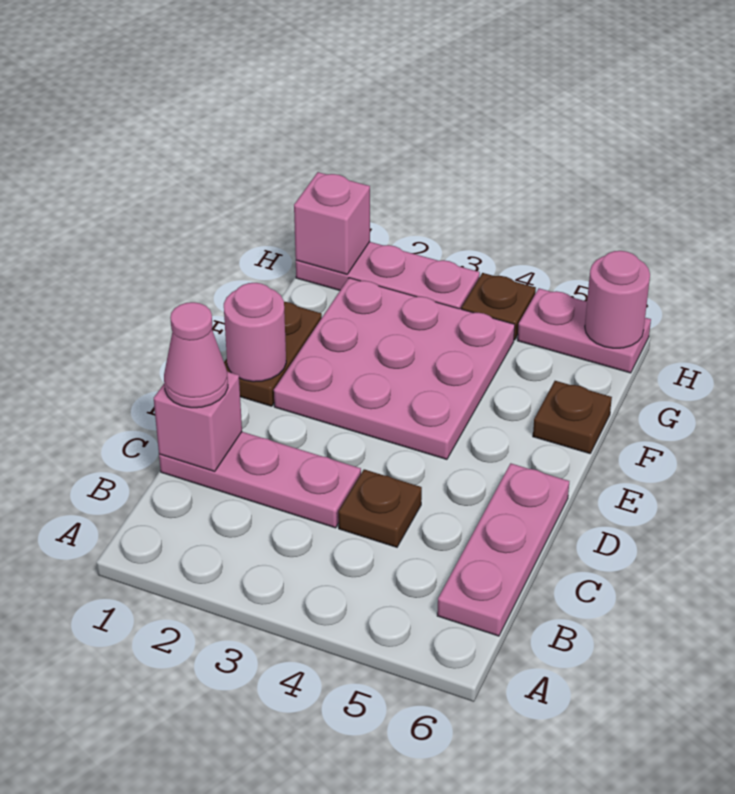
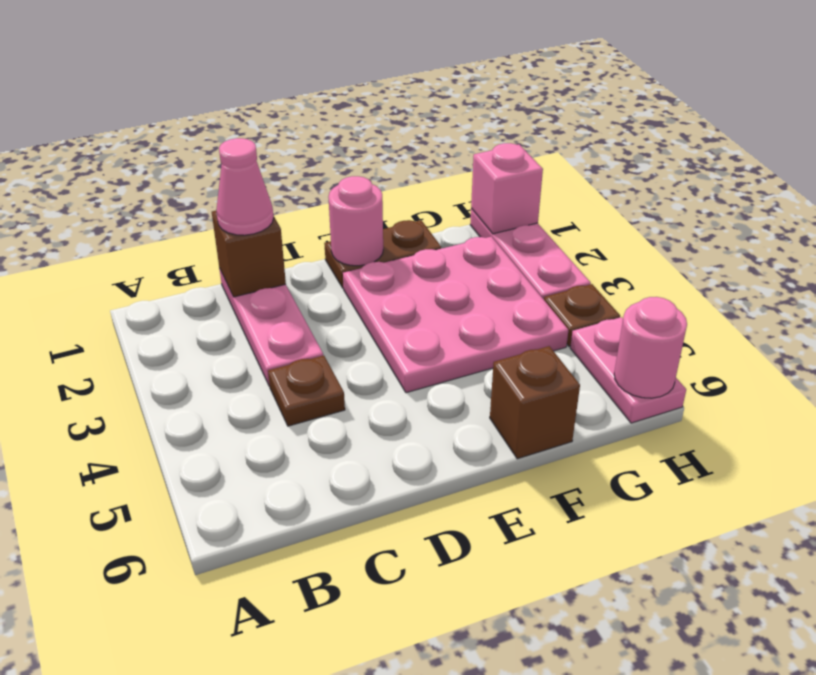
pink plate B6:D6 level 1 -> none
pink brick C1 level 2 -> brown brick C1 level 2
brown plate F6 level 1 -> brown brick F6 level 1

